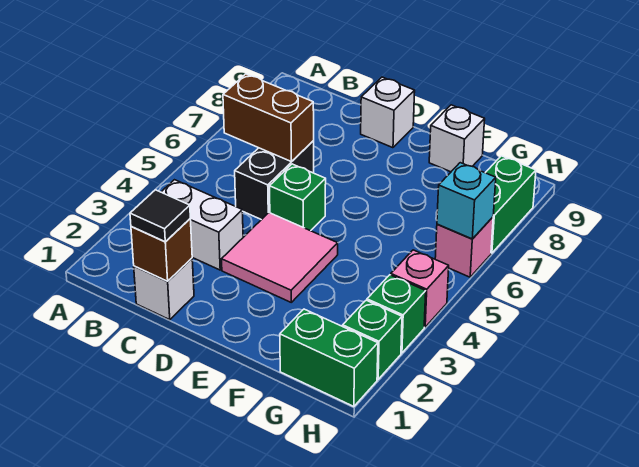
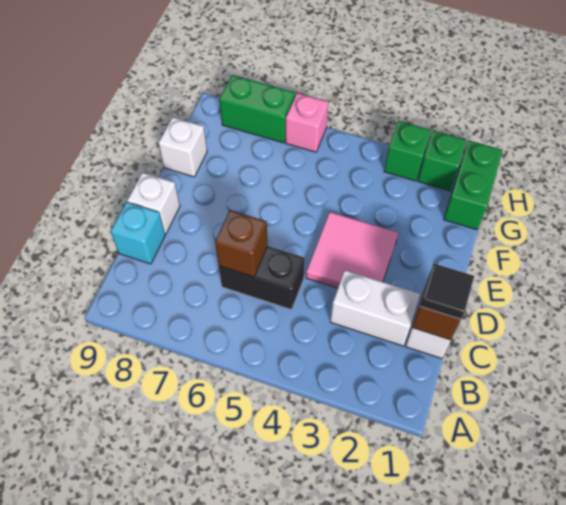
white brick B3:C3 level 1 -> white brick C2:C3 level 1
brown brick B6:C6 level 2 -> brown brick C6 level 2
green brick D5 level 1 -> none
pink brick H4 level 1 -> none
cyan brick H6 level 2 -> cyan brick C9 level 1

